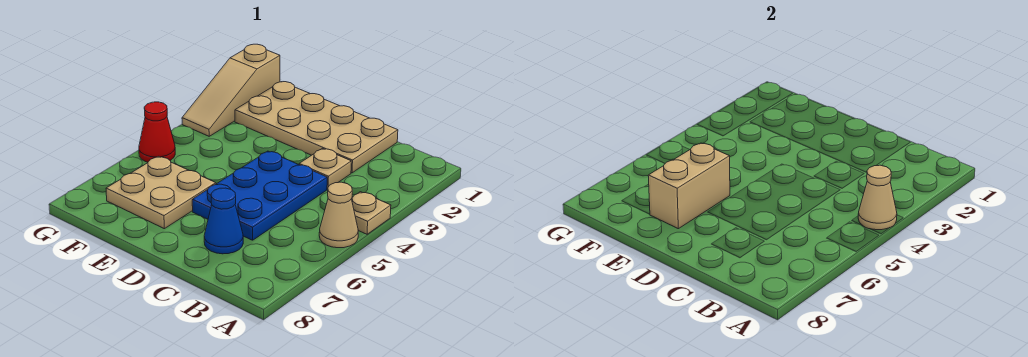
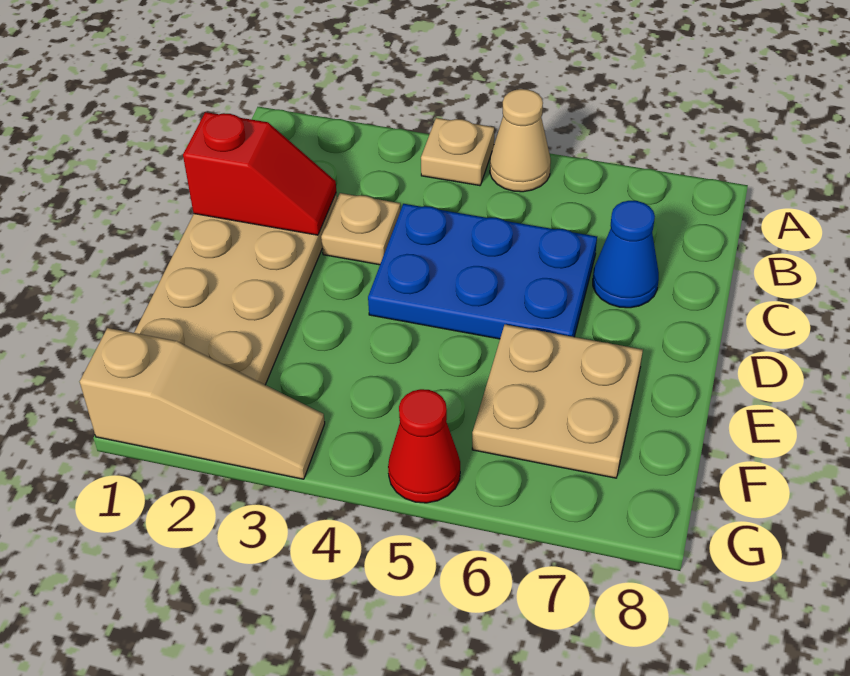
tan cone A4 level 2 -> none
none -> red slope C1:C2 level 2 top 1
tan brick E6:E7 level 2 -> none

